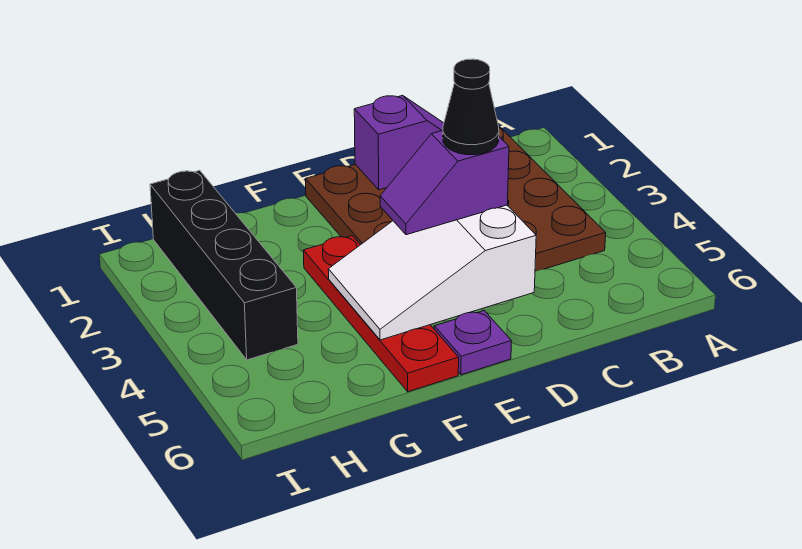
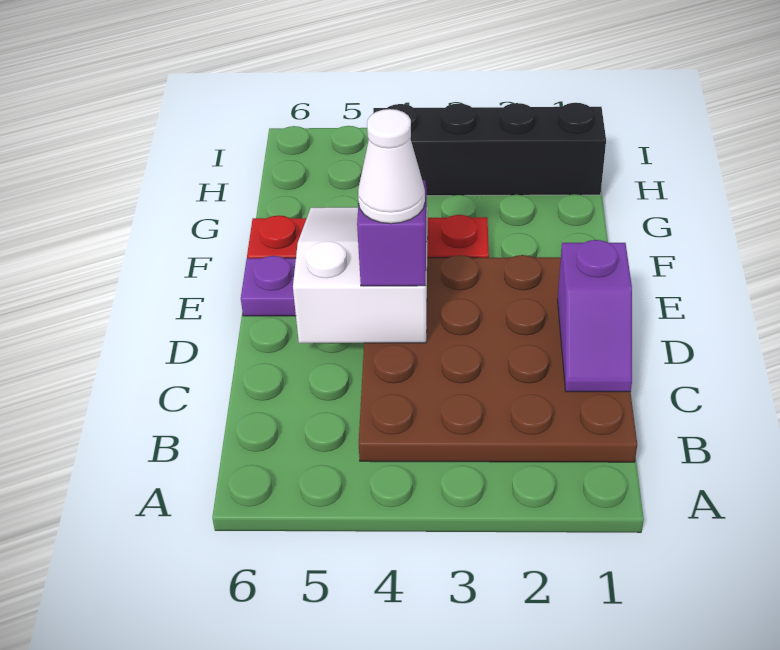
black cone D4 level 4 -> white cone D4 level 4

